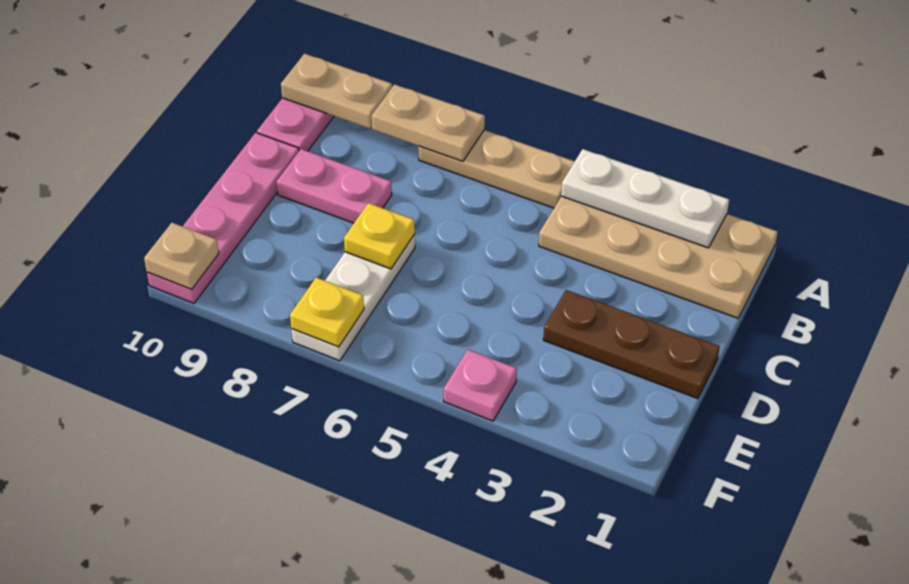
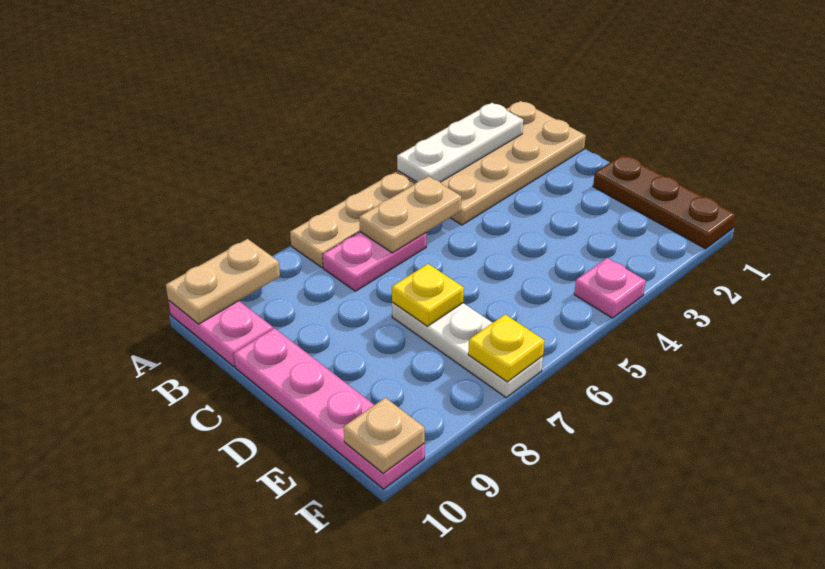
tan plate A7:A8 level 2 -> tan plate B5:B6 level 2
pink plate C8:C9 level 1 -> pink plate B6:B7 level 1
brown plate D1:D3 level 1 -> brown plate D1:F1 level 1

